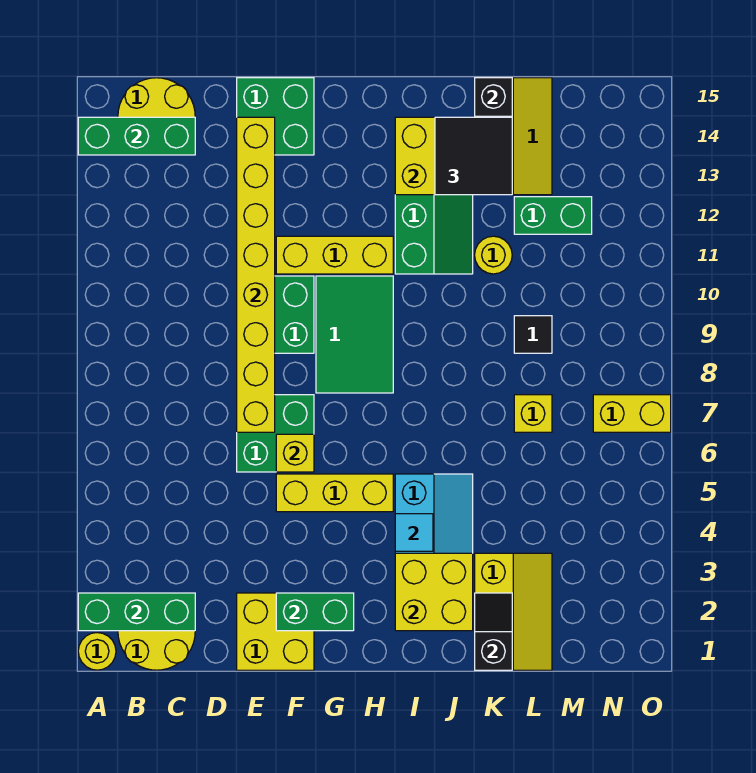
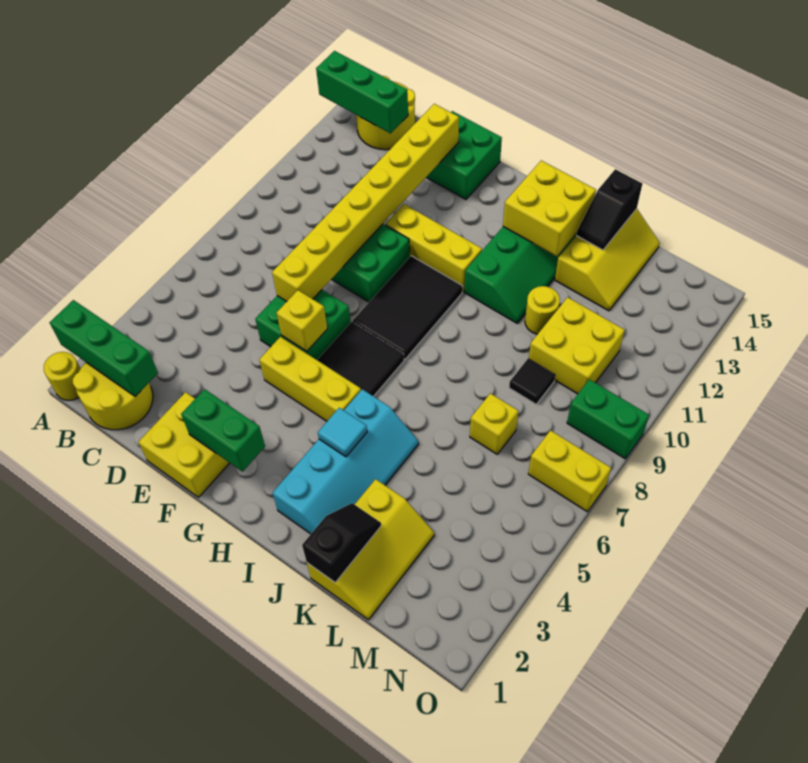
green tile G8:H10 level 1 -> black tile G8:H10 level 1
yellow brick I2:J3 level 2 -> yellow brick L10:M11 level 1
black tile J13:K14 level 3 -> black tile G6:H7 level 1
green brick L12:M12 level 1 -> green brick N9:O9 level 1

